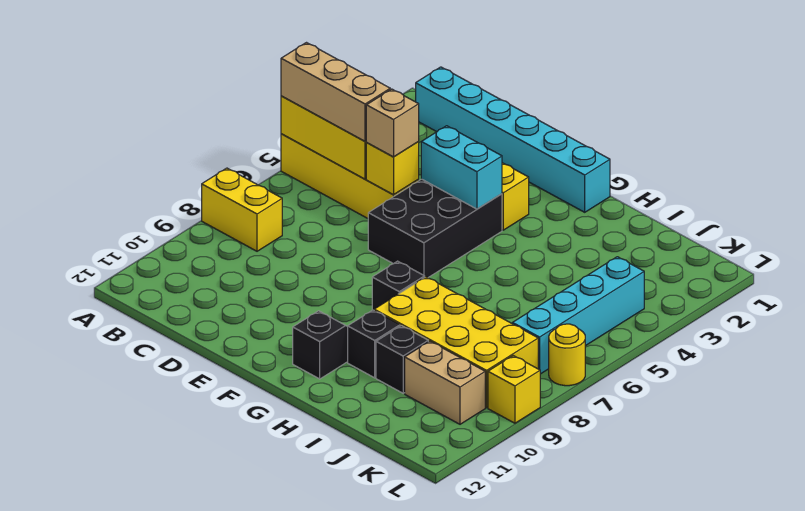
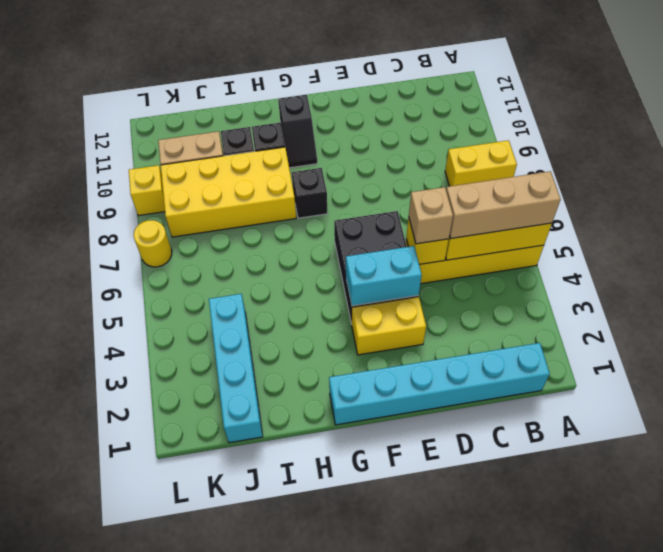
cyan brick K4:K7 level 1 -> cyan brick J1:J4 level 1

